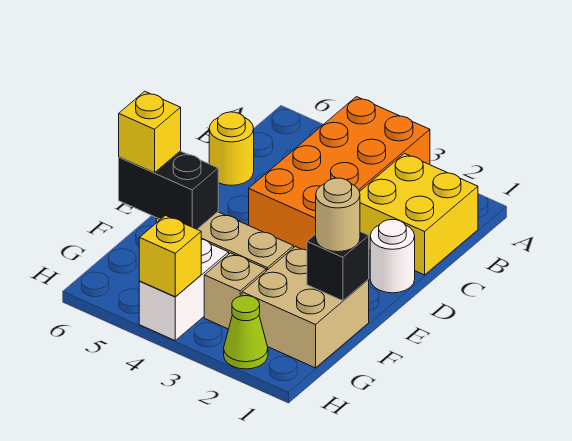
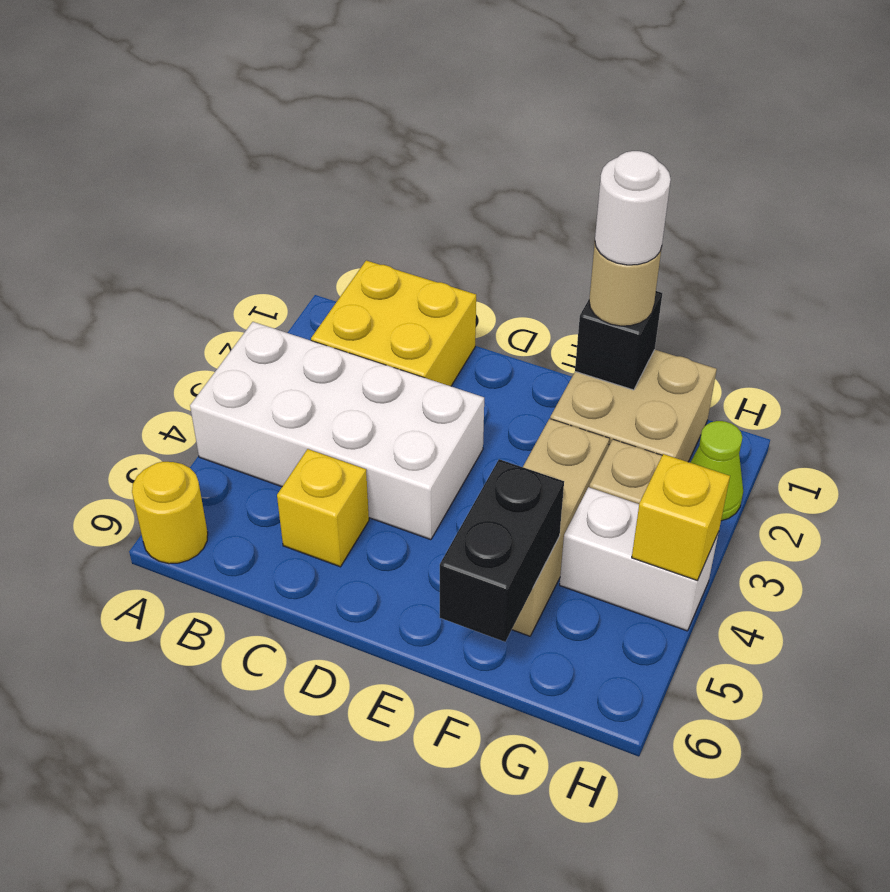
orange brick A3:D4 level 1 -> white brick A3:D4 level 1
yellow round brick C6 level 1 -> yellow round brick A6 level 1
white round brick D1 level 1 -> white round brick F1 level 4
yellow brick F6 level 3 -> yellow brick C5 level 1

